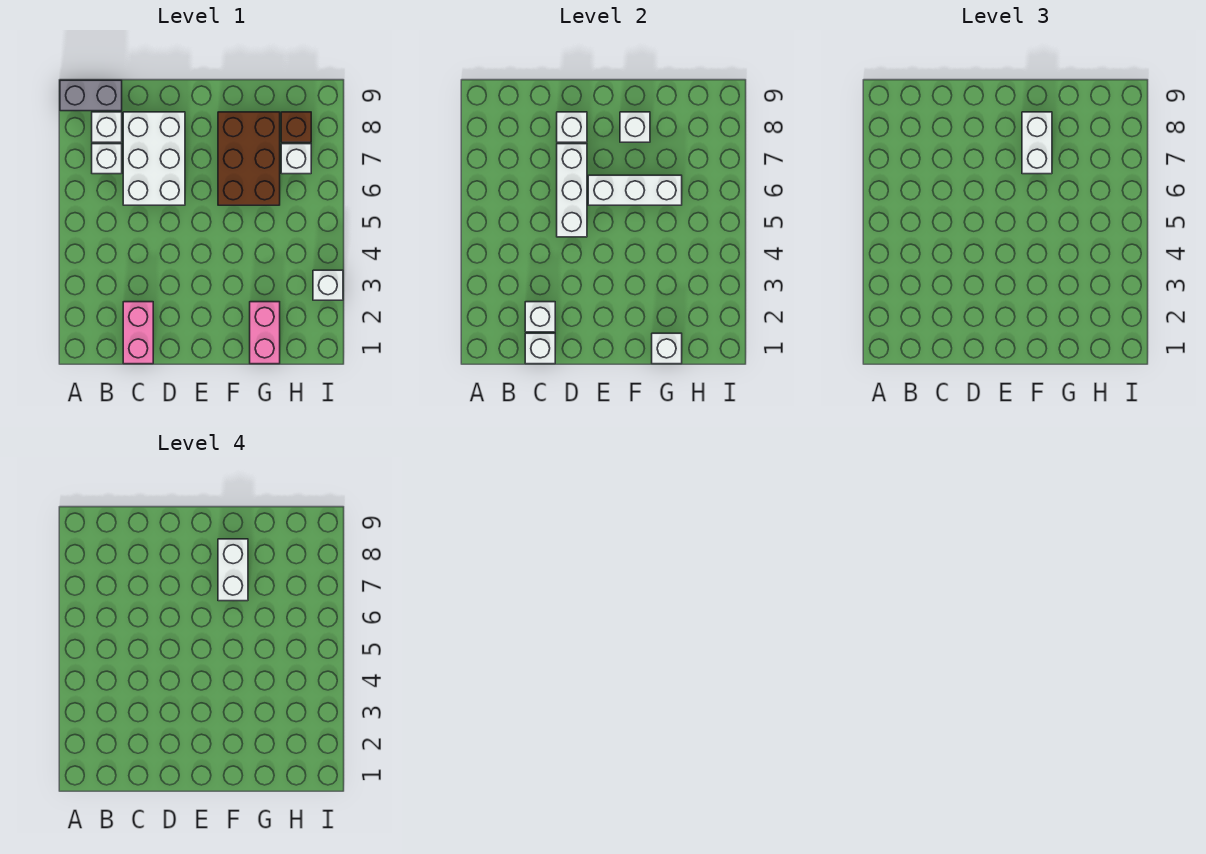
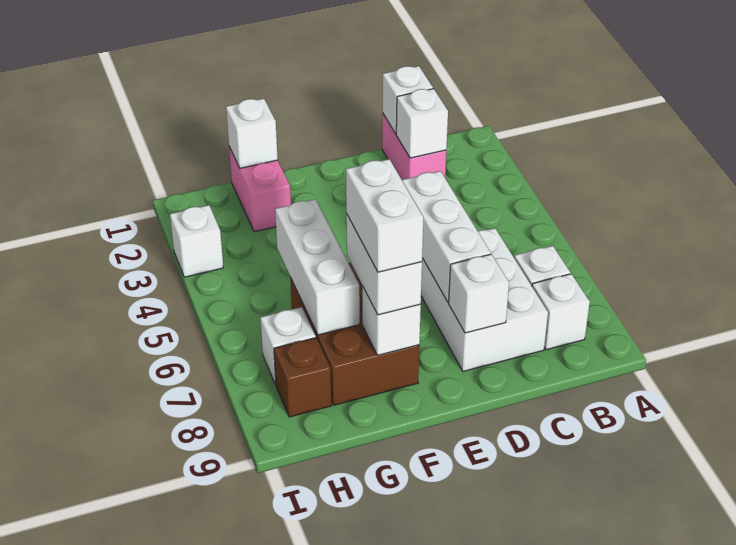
grey brick A9:B9 level 1 -> none
white brick E6:G6 level 2 -> white brick G5:G7 level 2

